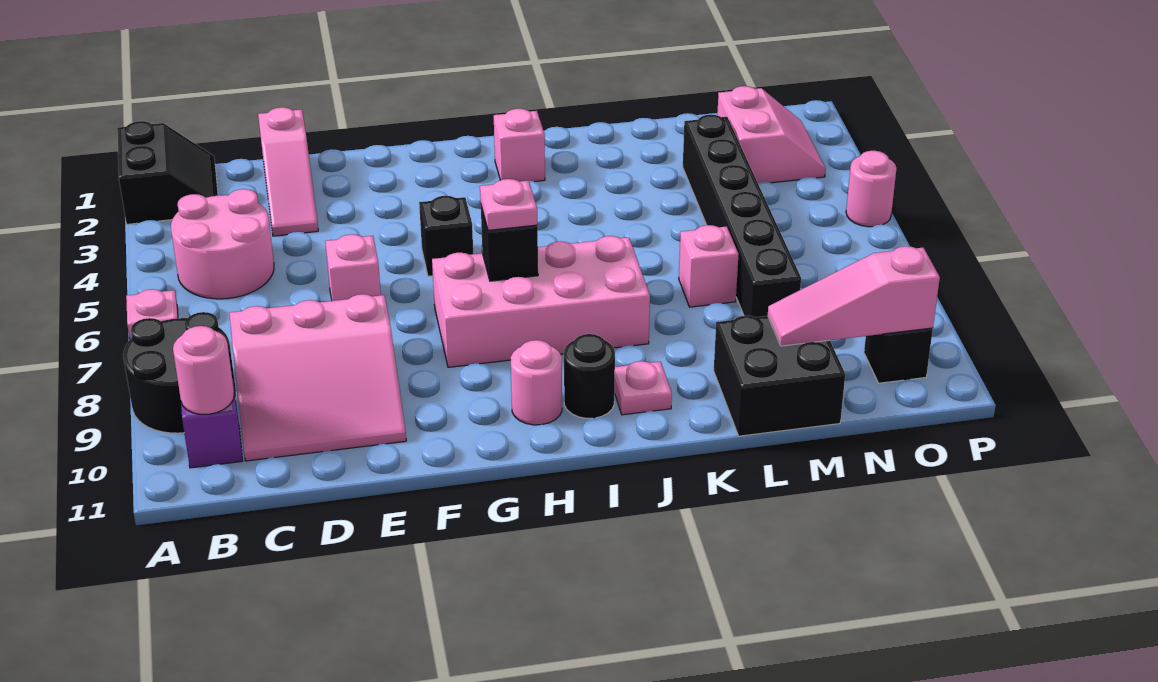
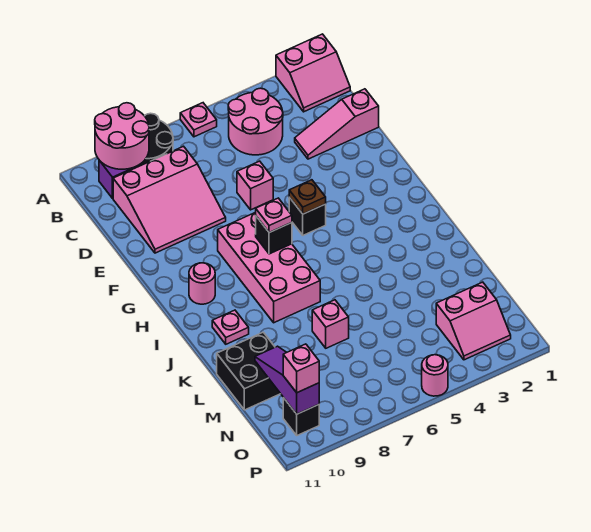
black slope A1:B2 level 1 top A -> pink slope A1:B2 level 1 top A
pink round brick B10 level 2 -> pink round brick A9:B10 level 2
pink slope C8:E10 level 1 top 8 -> pink slope C8:E10 level 1 top C
none -> brown plate G5 level 2
pink brick I2 level 1 -> pink brick O10 level 3
black round brick I10 level 1 -> none
black brick M3:M8 level 1 -> none
pink slope M10:O10 level 2 top O -> purple slope M10:O10 level 2 top O

